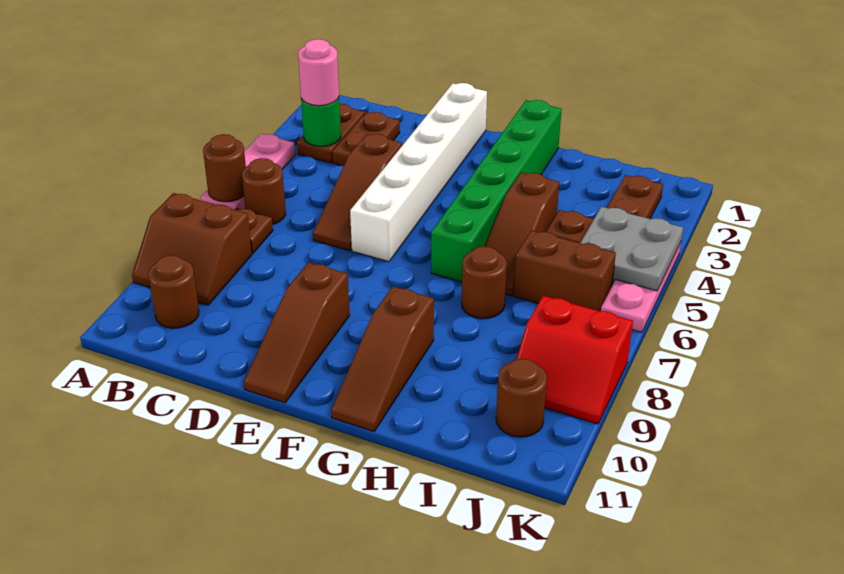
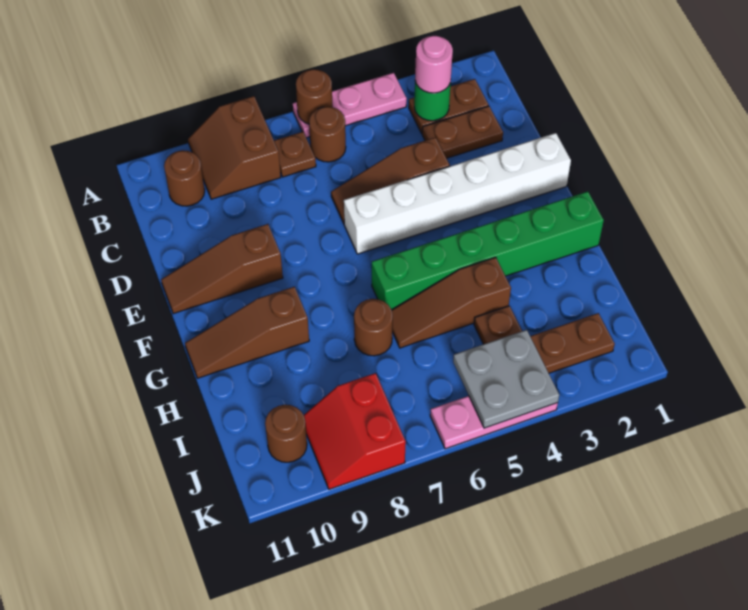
brown brick I6:J6 level 1 -> none

